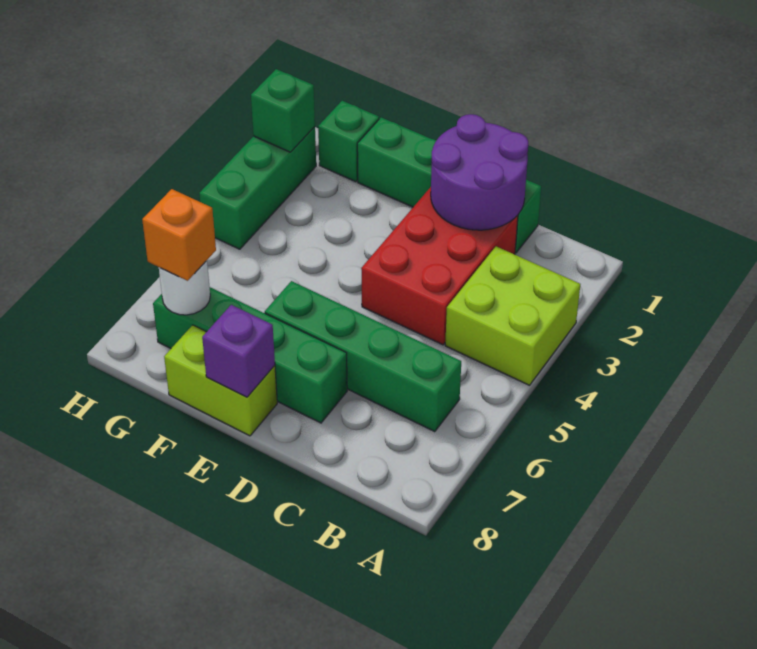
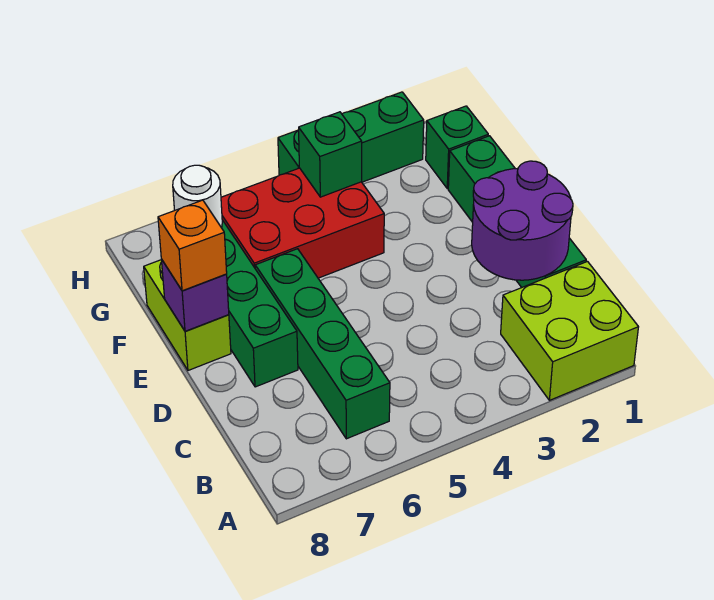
lime brick A3:B4 level 1 -> lime brick A1:B2 level 1
red brick C2:D4 level 1 -> red brick F4:G6 level 1
orange brick G7 level 3 -> orange brick E8 level 3
green brick H2 level 2 -> green brick G4 level 2

